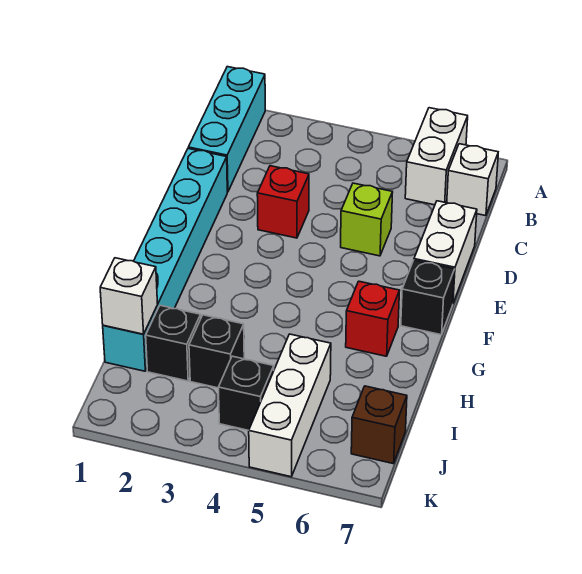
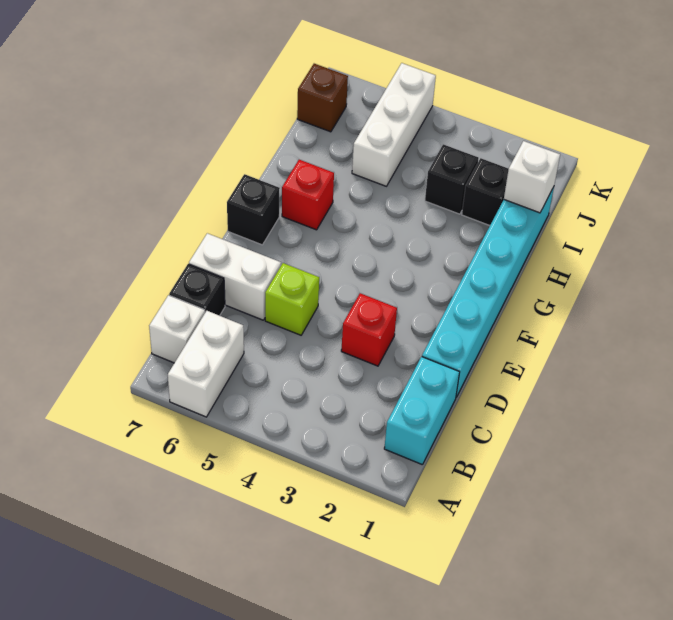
cyan brick A1:C1 level 1 -> cyan brick B1:C1 level 1
white brick D7:E7 level 1 -> white brick D6:D7 level 1
black brick J4 level 1 -> black brick C7 level 1

